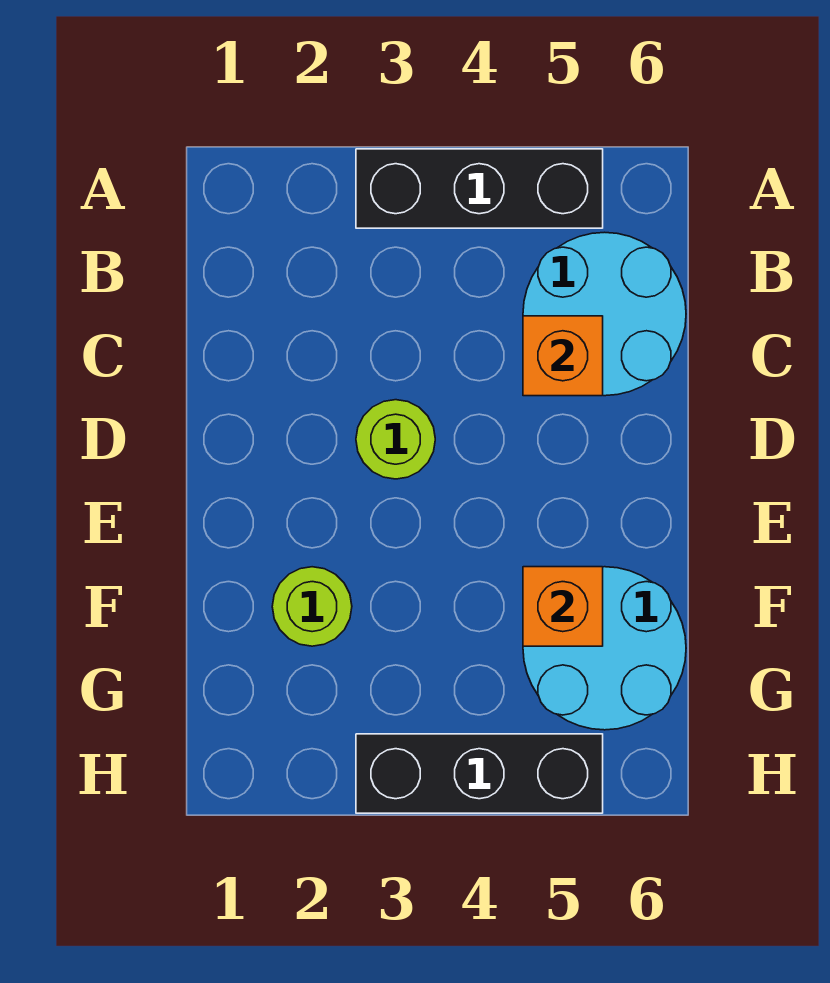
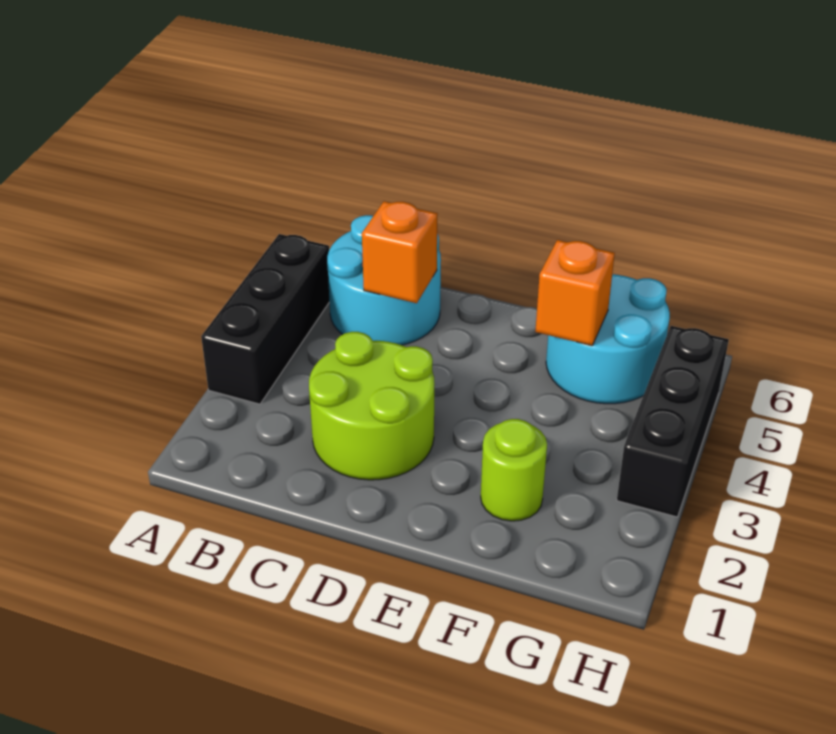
lime round brick D3 level 1 -> lime round brick C2:D3 level 1

